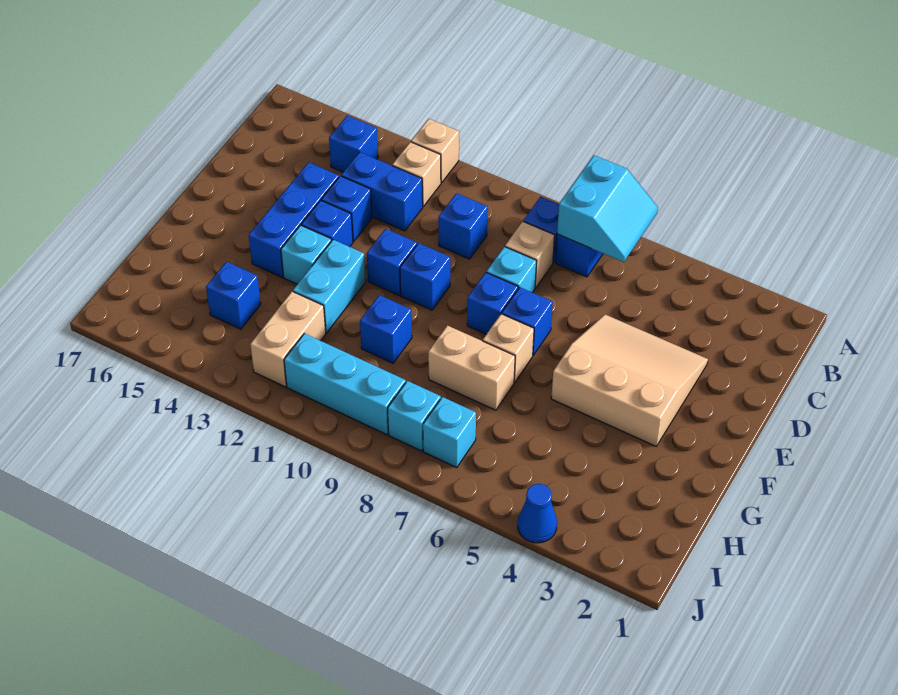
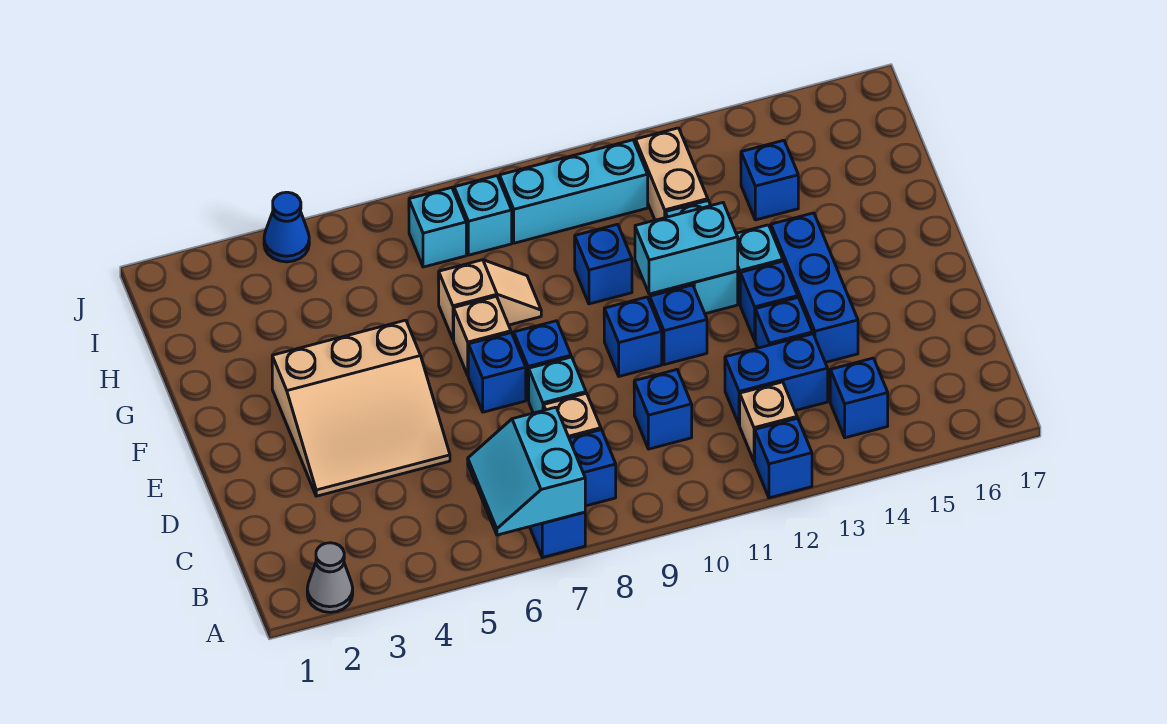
none -> grey cone A2 level 1
tan brick A12 level 1 -> blue brick A12 level 1
none -> cyan brick F11:F12 level 2
tan brick G7:G8 level 1 -> tan slope G7:G8 level 1 top 7

